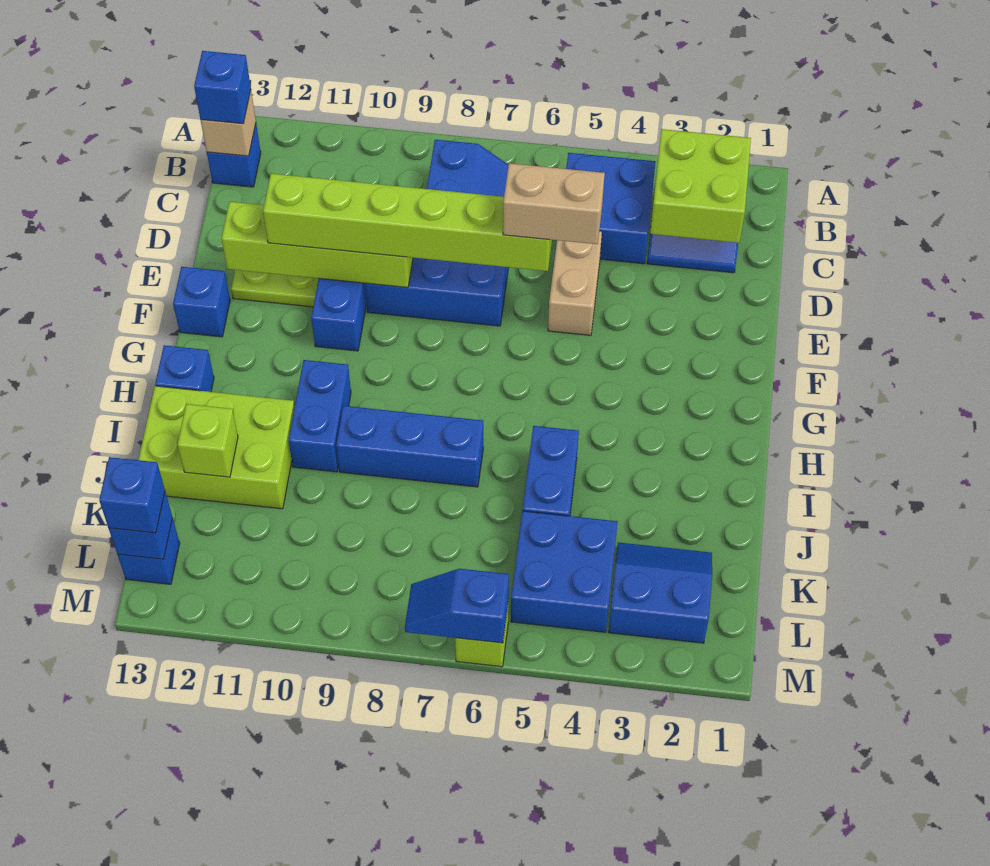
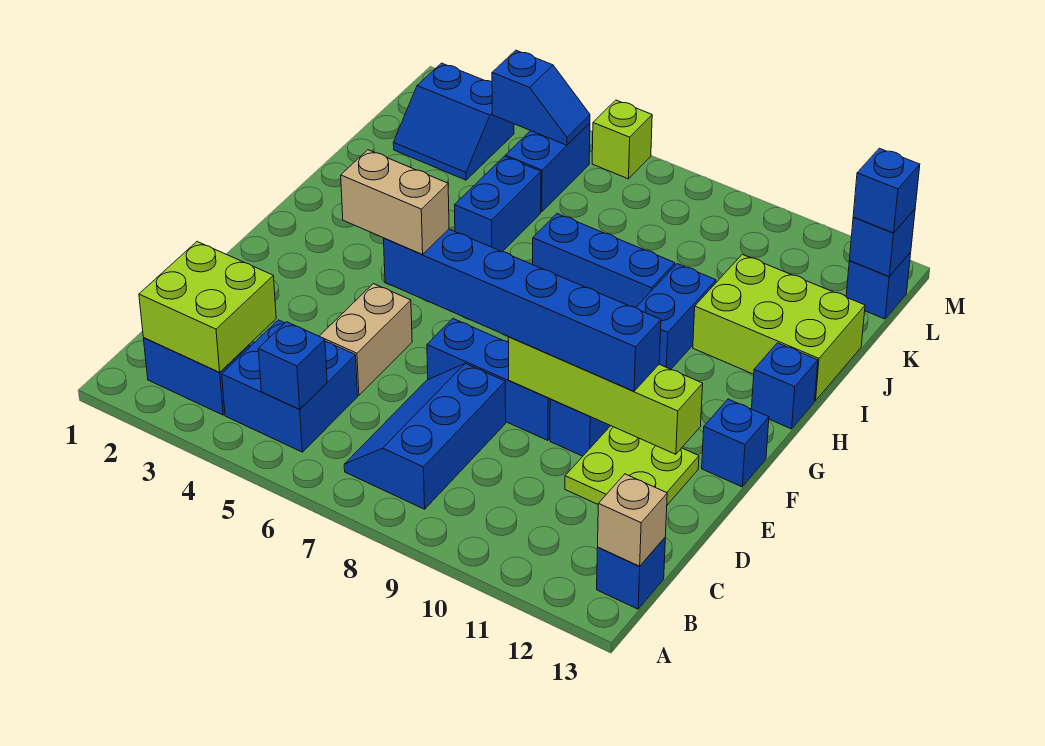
blue brick B13 level 3 -> blue brick B5 level 2
lime brick E6:E11 level 3 -> blue brick E6:E11 level 3
lime brick J12 level 2 -> none
blue brick K4:L5 level 1 -> blue brick K5:L5 level 1
blue slope M6:M7 level 2 top 6 -> blue slope L4:L5 level 2 top 4

